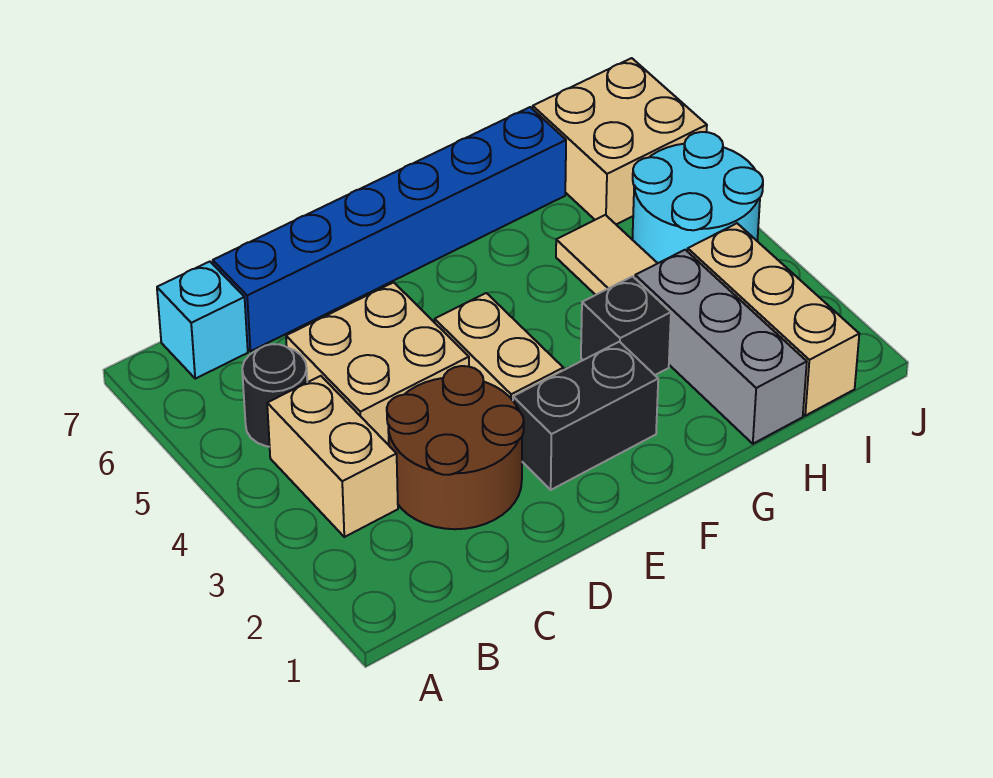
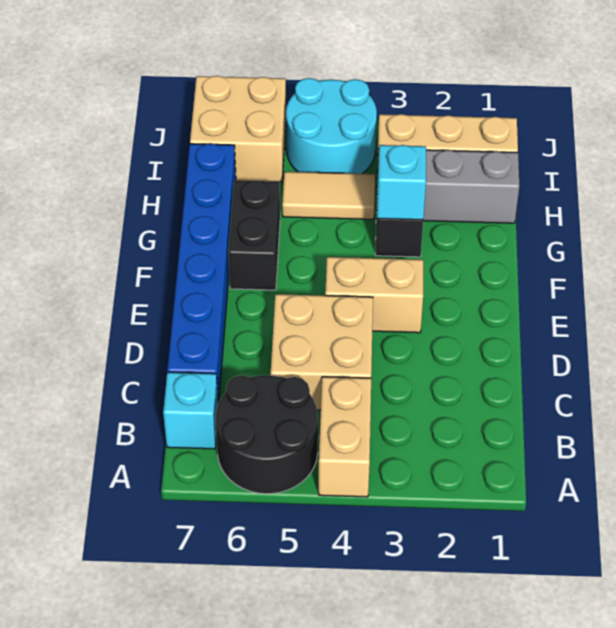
tan brick B3:B4 level 1 -> tan brick A4:B4 level 1
black round brick B5 level 1 -> black round brick A5:B6 level 1
brown round brick C2:D3 level 1 -> none
black brick E2:F2 level 1 -> black brick F6:G6 level 1
none -> cyan brick G3 level 2

